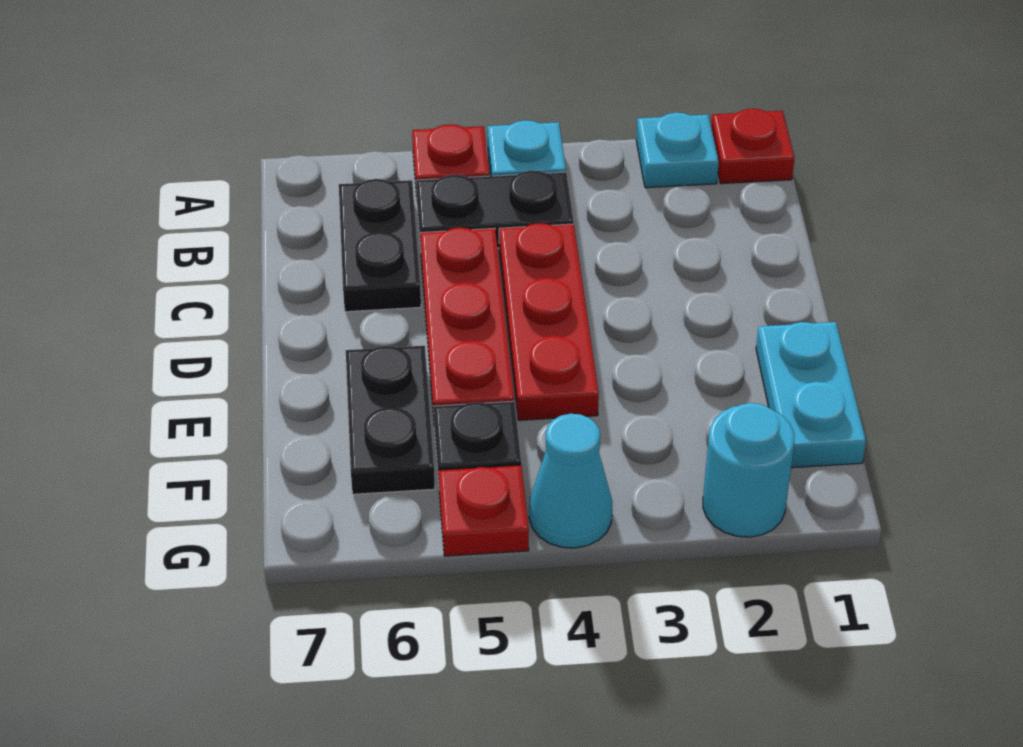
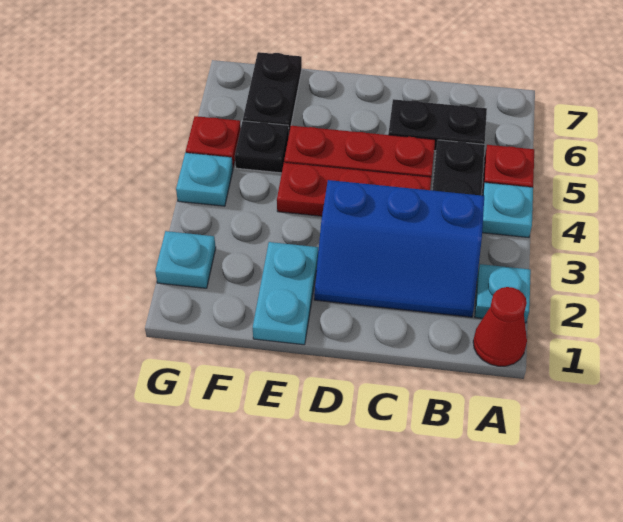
red plate A1 level 1 -> red cone A1 level 1
none -> blue slope B2:D3 level 1 top 3
cyan plate E1:F1 level 1 -> cyan plate E1:E2 level 1
black plate E6:F6 level 1 -> black plate F6:F7 level 1
cyan round brick G2 level 1 -> cyan plate G2 level 1
cyan cone G4 level 1 -> cyan plate G4 level 1

